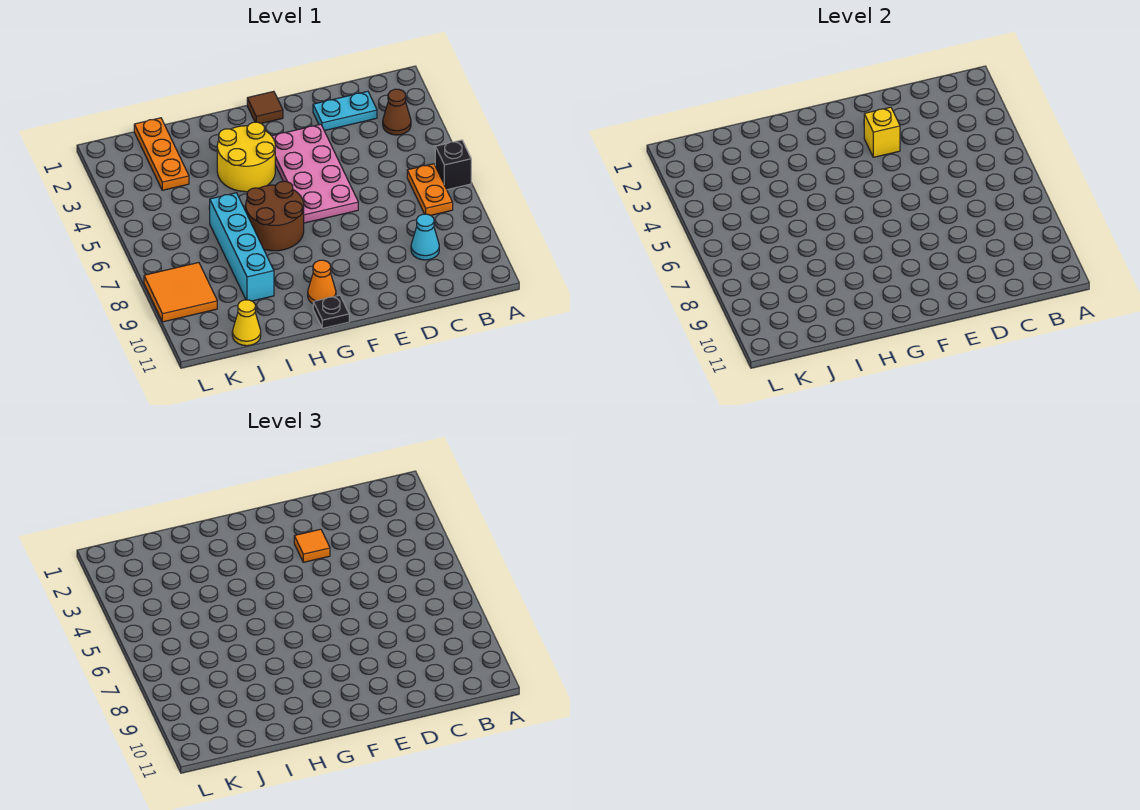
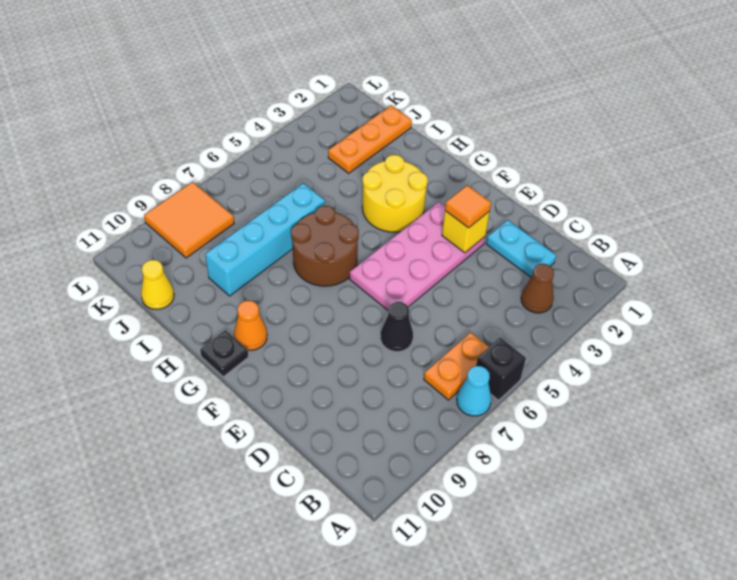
cyan cone C9 level 1 -> cyan cone A7 level 1
none -> black cone D7 level 1
brown tile F1 level 1 -> none

